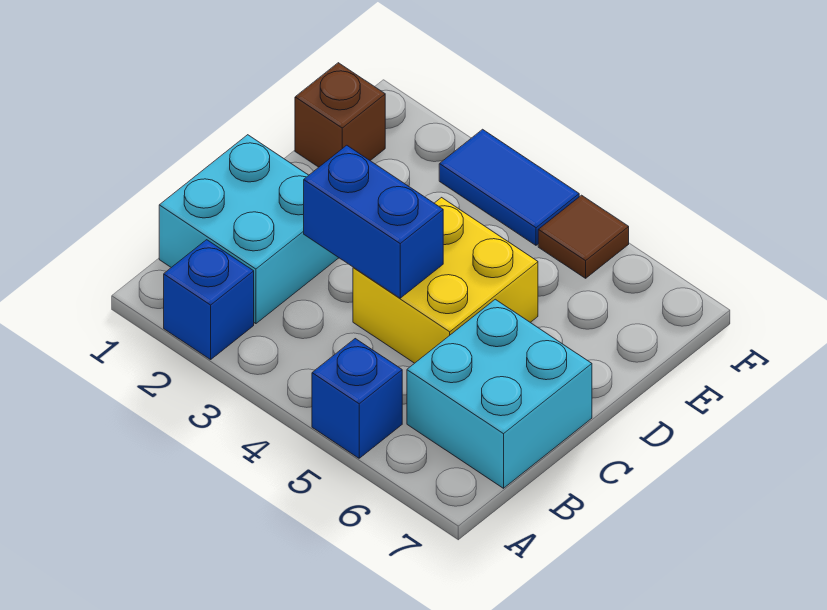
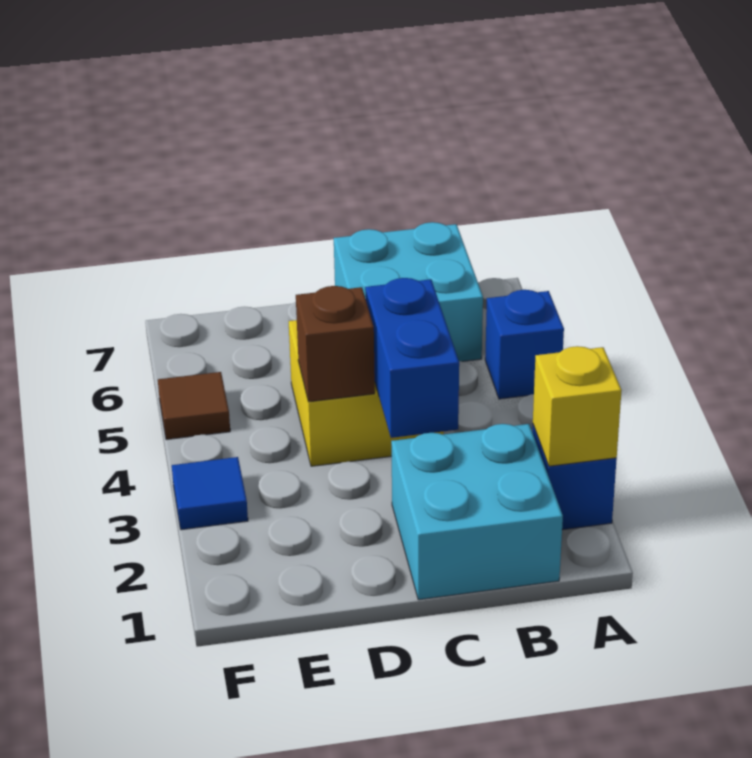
none -> yellow brick A2 level 2
brown brick E1 level 1 -> brown brick D4 level 2
blue tile F3:F4 level 1 -> blue tile F3 level 1

